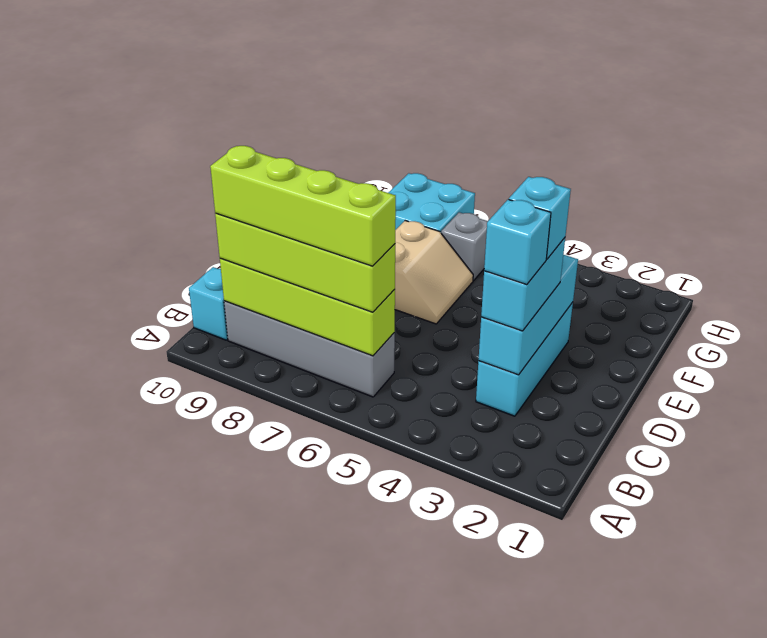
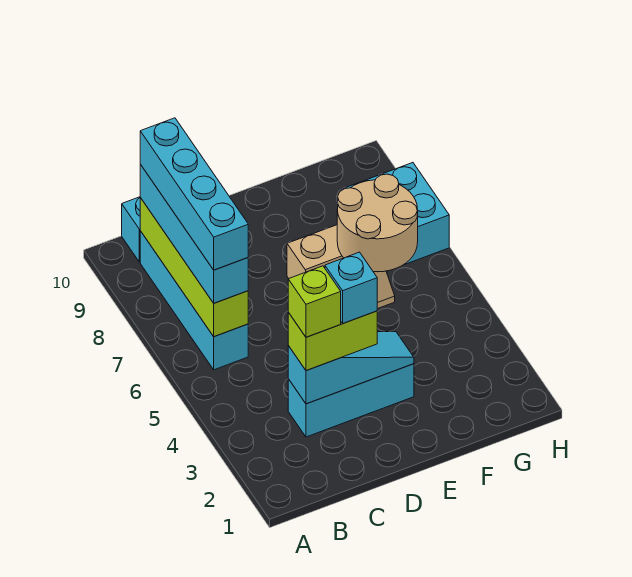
grey brick B6:B9 level 1 -> cyan brick B6:B9 level 1
lime brick B6:B9 level 3 -> cyan brick B6:B9 level 3
lime brick B6:B9 level 4 -> cyan brick B6:B9 level 4
cyan brick C3:E3 level 2 -> cyan slope C3:E3 level 2 top C
cyan brick C3:D3 level 3 -> lime brick C3:D3 level 3
cyan brick C3 level 4 -> lime brick C3 level 4
none -> tan round brick F6:G7 level 2
grey brick G6 level 1 -> none

